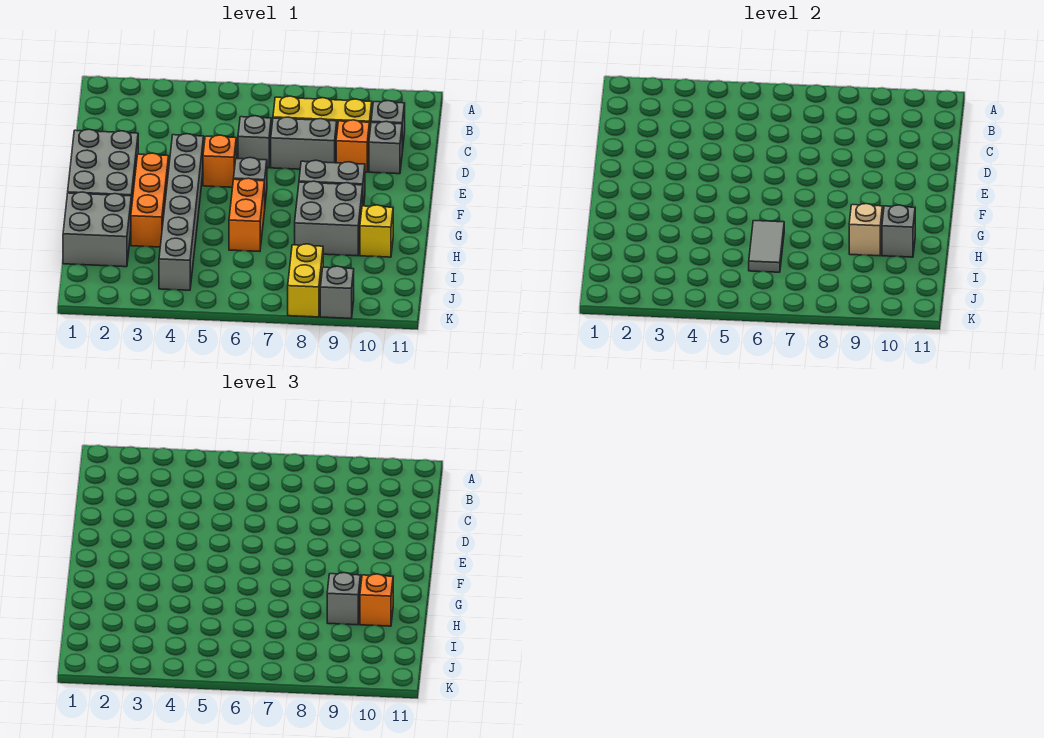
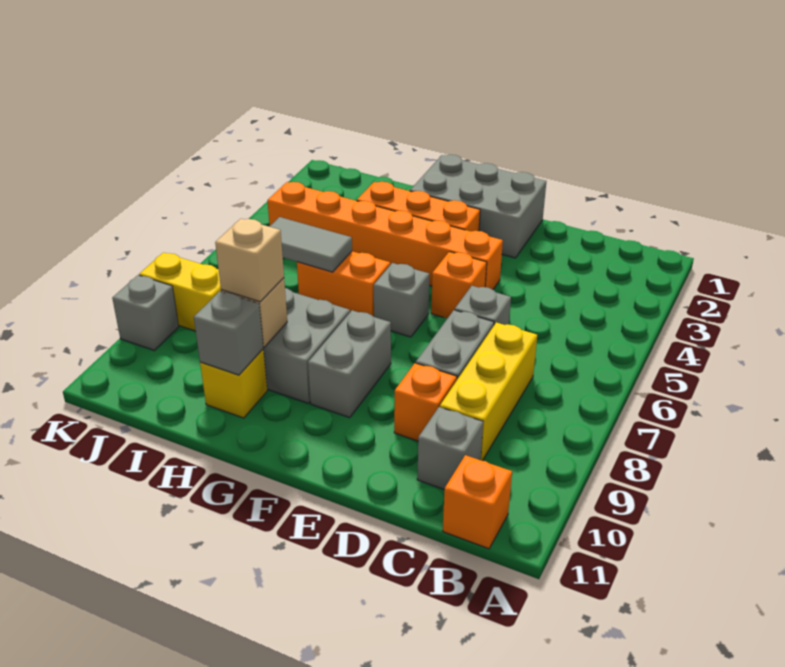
grey brick D10 level 1 -> none
grey brick E4:J4 level 1 -> orange brick E4:J4 level 1
grey brick H1:I2 level 1 -> none
grey brick H9 level 3 -> tan brick H9 level 3
orange brick H10 level 3 -> orange brick B11 level 1

